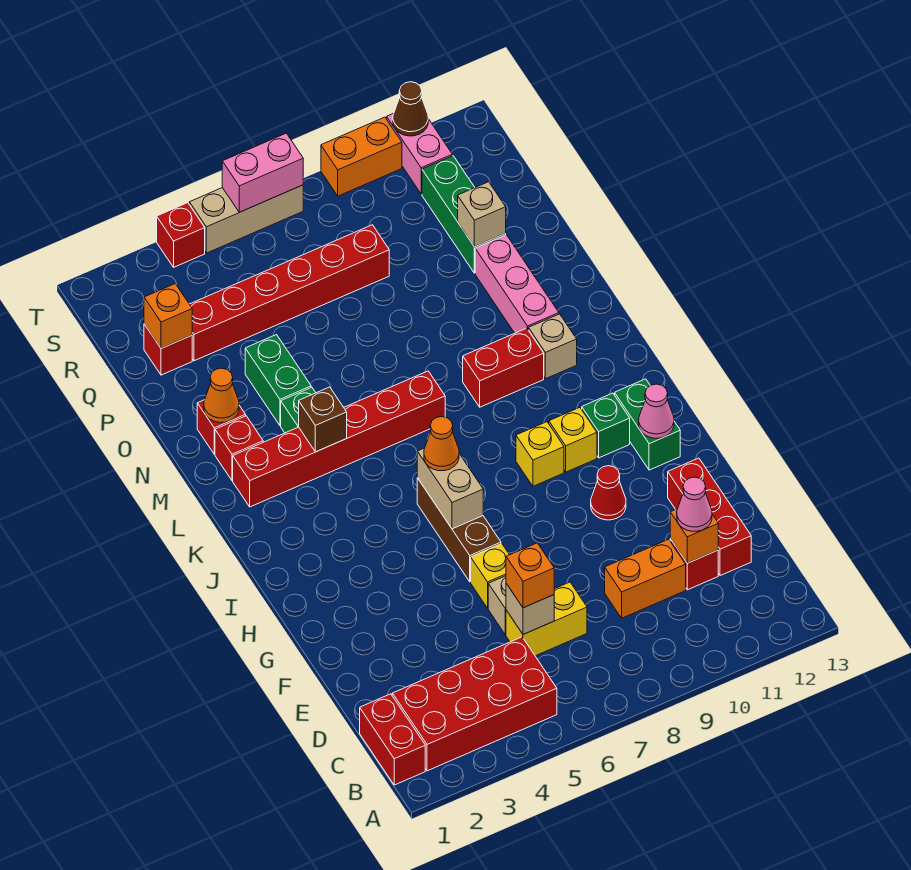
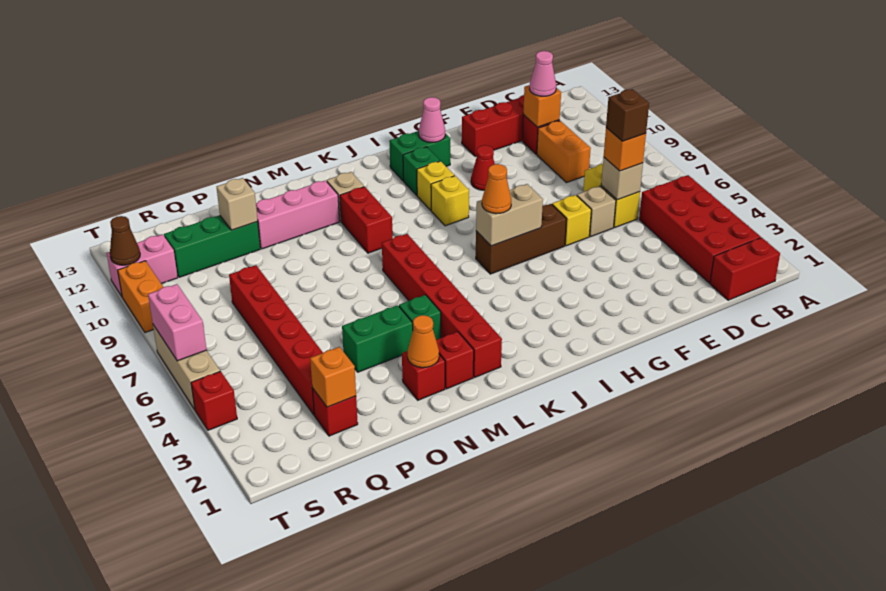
brown brick L4 level 2 -> brown brick D6 level 4

